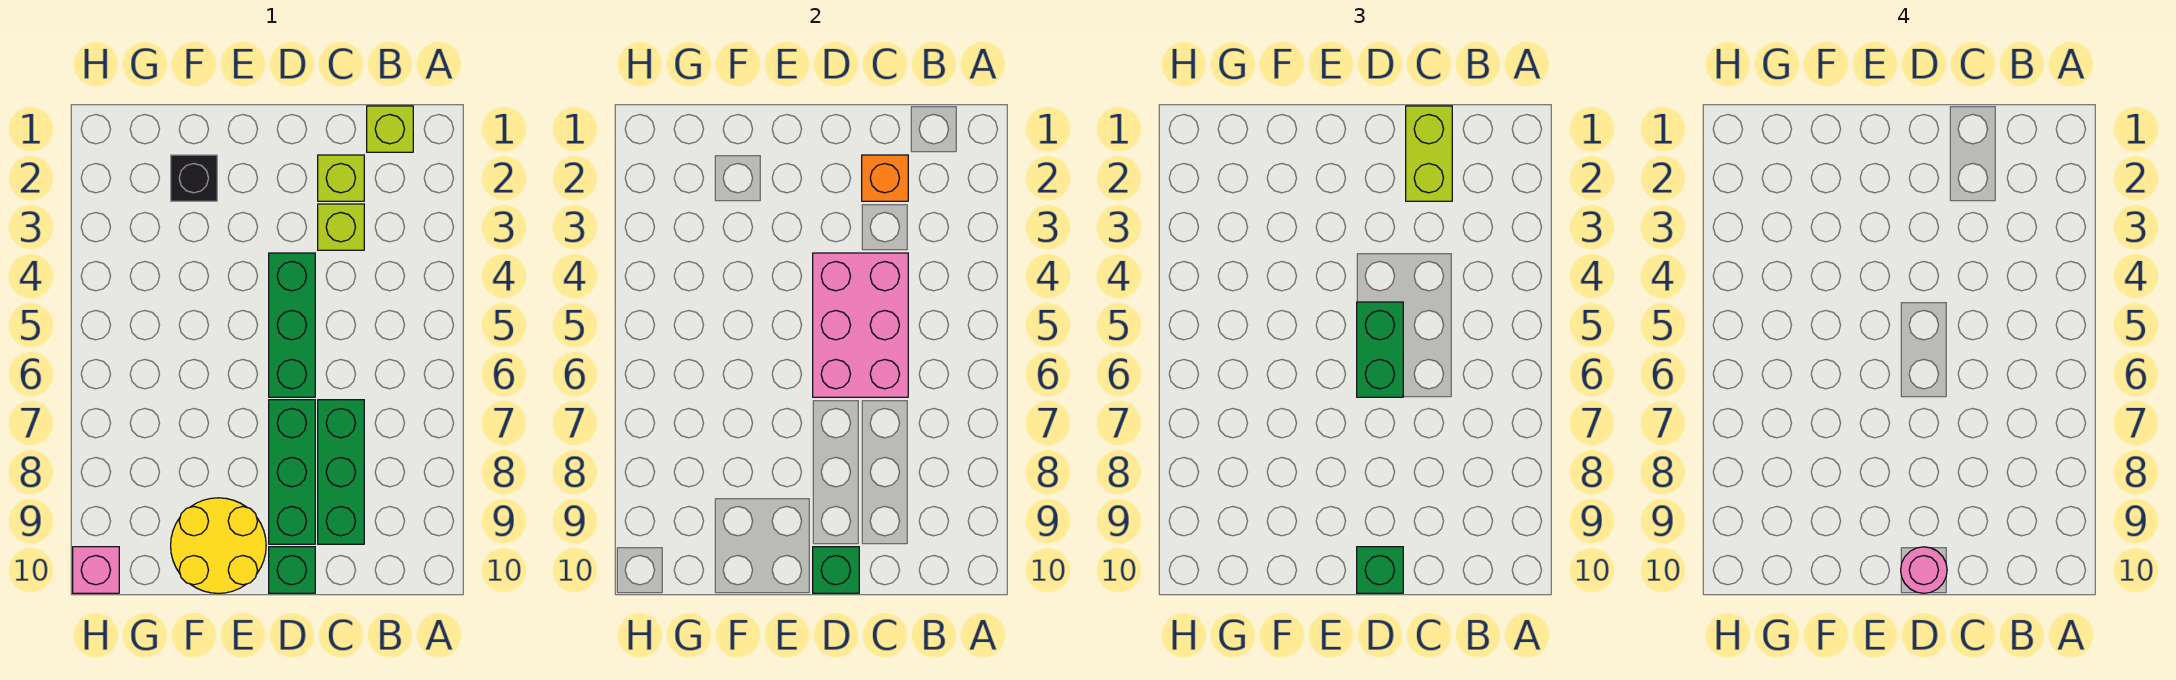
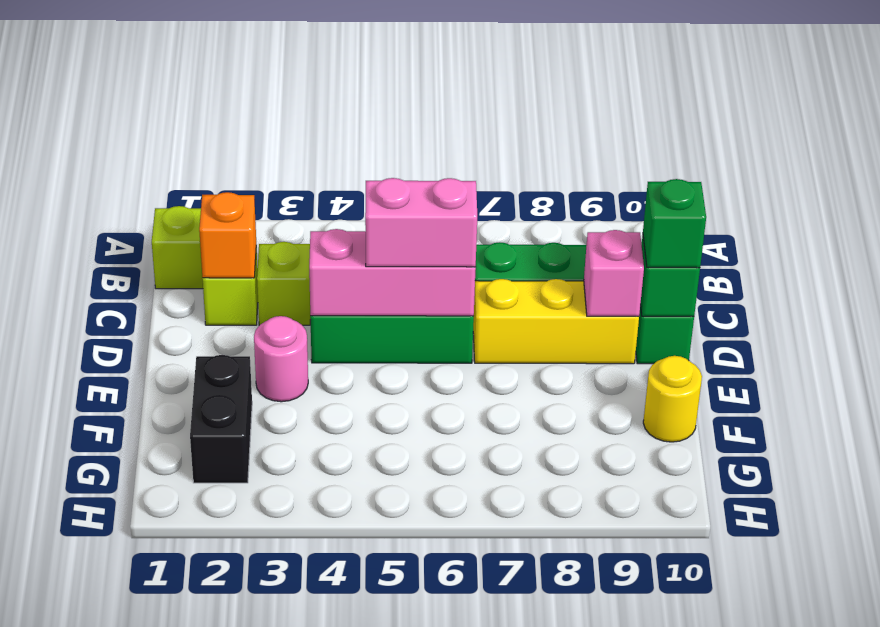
lime brick C1:C2 level 3 -> none
pink brick C4:D6 level 2 -> pink brick D4:D6 level 2
green brick D5:D6 level 3 -> pink brick D5:D6 level 3
green brick D7:D9 level 1 -> yellow brick D7:D9 level 1
pink round brick D10 level 4 -> pink round brick E3 level 1
yellow round brick E9:F10 level 1 -> yellow round brick F10 level 1
black brick F2 level 1 -> black brick F2:G2 level 1
pink brick H10 level 1 -> pink brick D9 level 2

